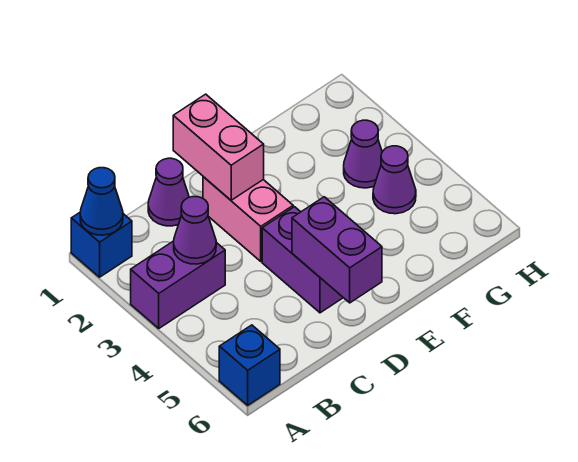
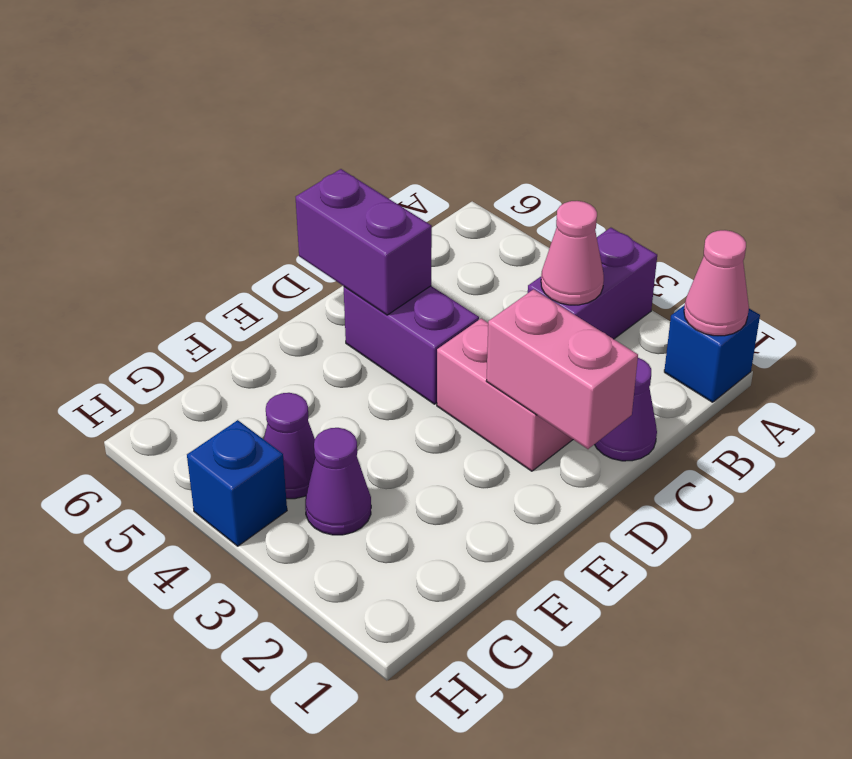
blue cone A1 level 2 -> pink cone A1 level 2
blue brick A6 level 1 -> blue brick H4 level 1
purple cone B3 level 2 -> pink cone B3 level 2

